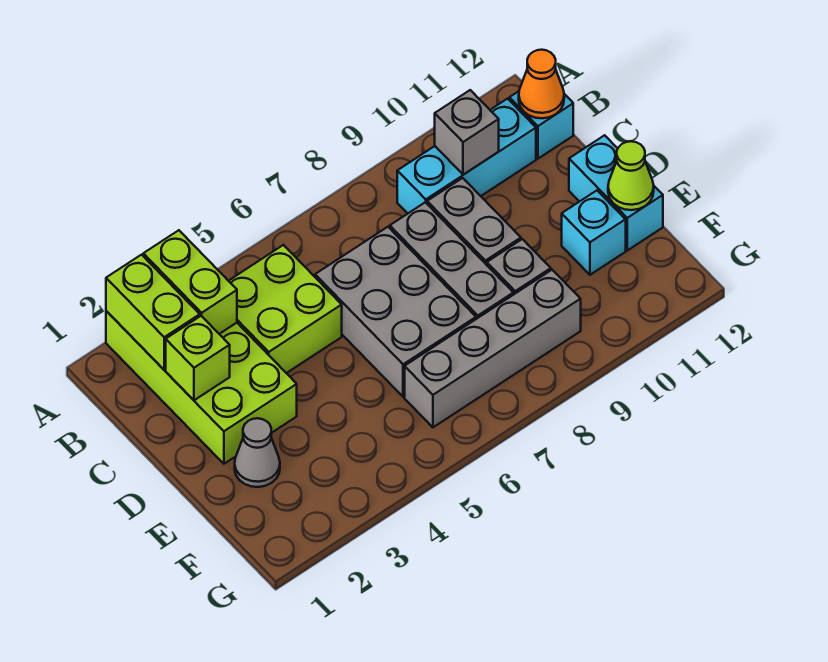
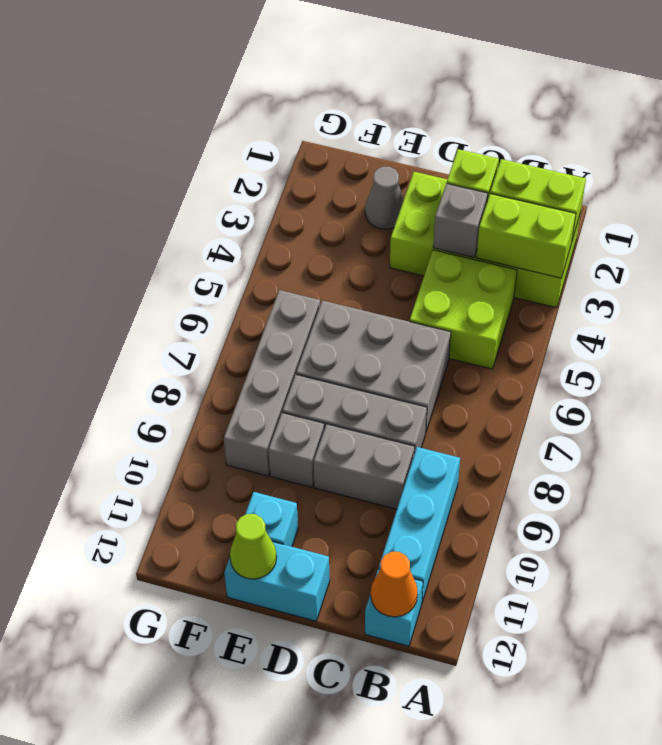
grey brick B10 level 2 -> grey brick C3 level 2

